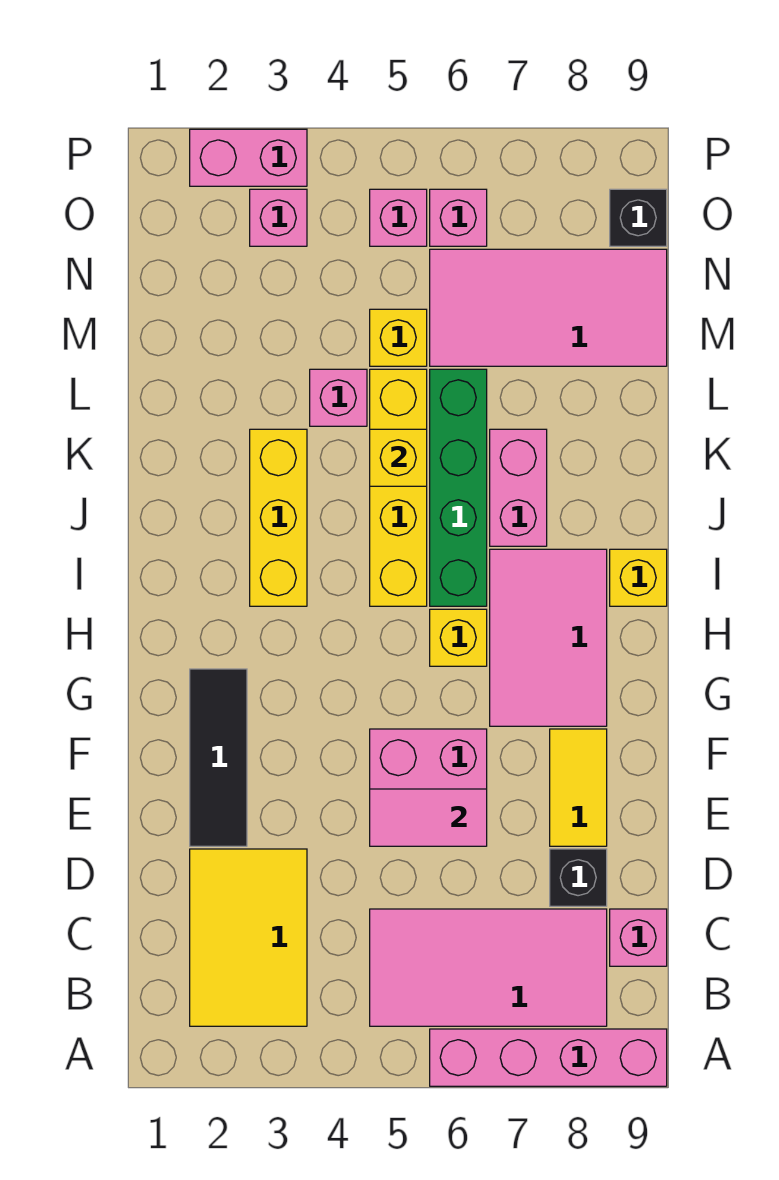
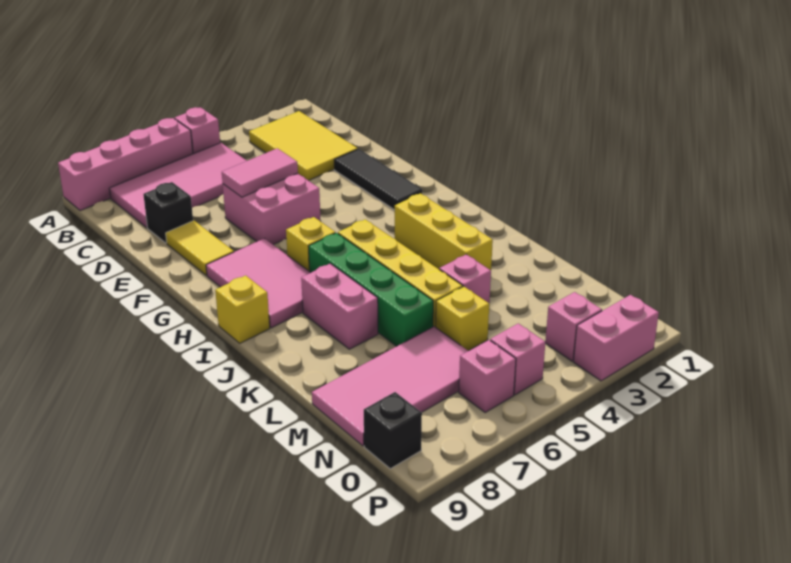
pink brick C9 level 1 -> pink brick A5 level 1
yellow brick K5 level 2 -> none

